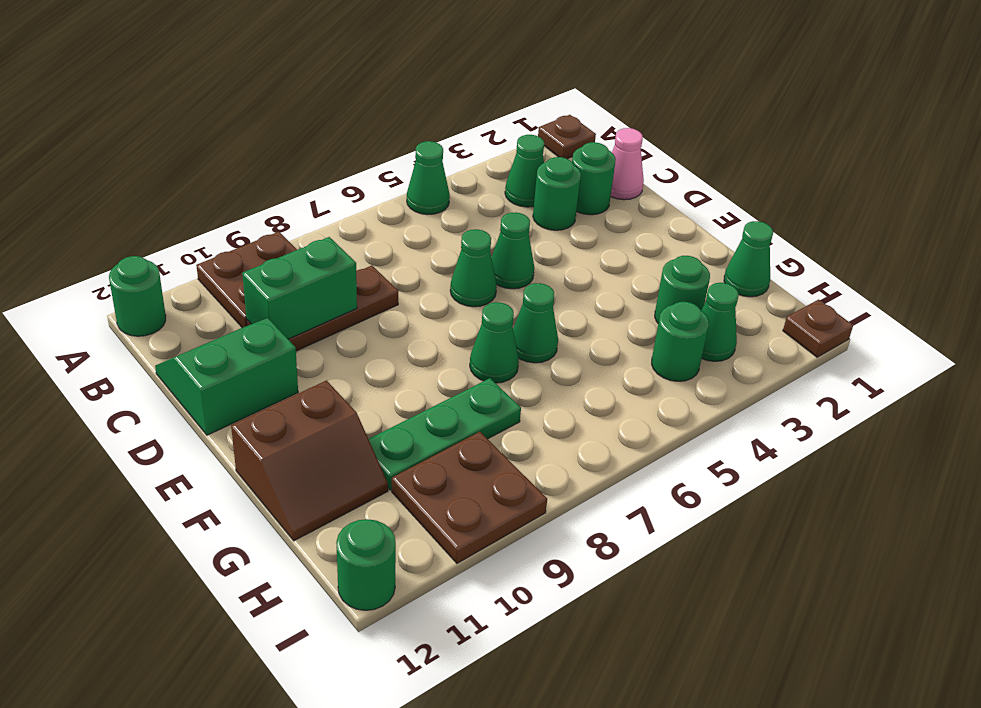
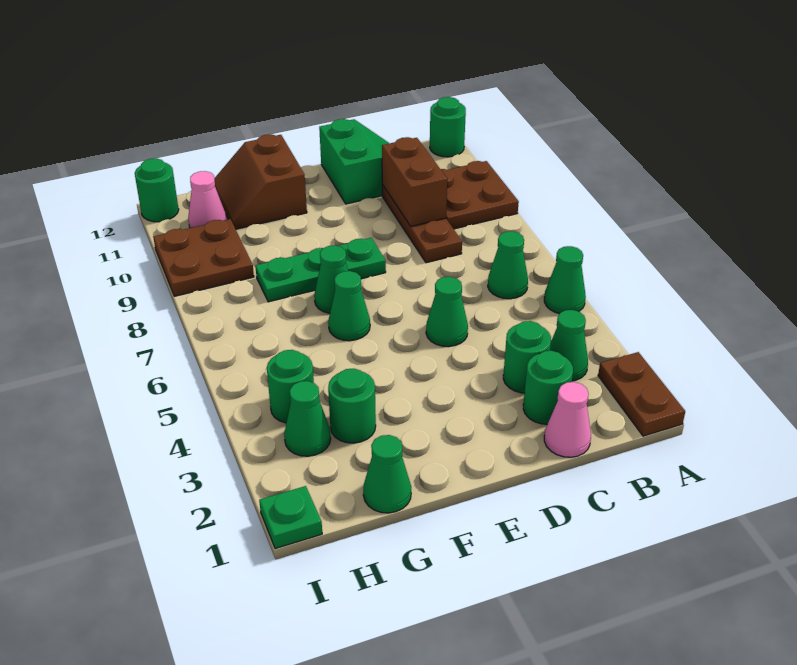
brown plate A1 level 1 -> brown plate A1:A2 level 1
green brick C9:C10 level 2 -> brown brick C9:C10 level 2
green cone D6 level 1 -> green cone B6 level 1
green plate G8:G10 level 1 -> green plate E8:G8 level 1
none -> pink cone H11 level 1
brown plate I1 level 1 -> green plate I1 level 1

